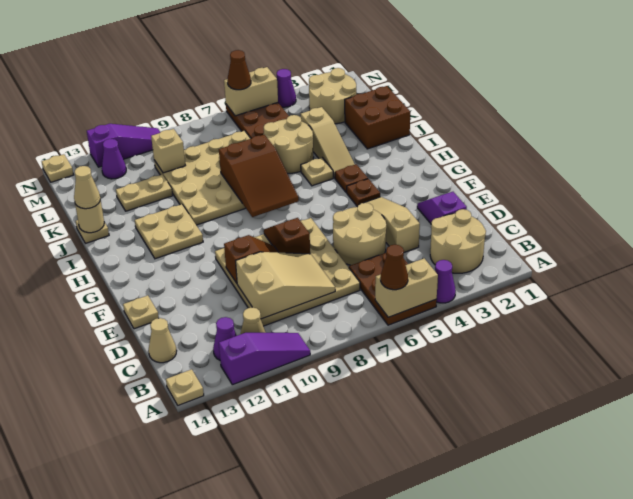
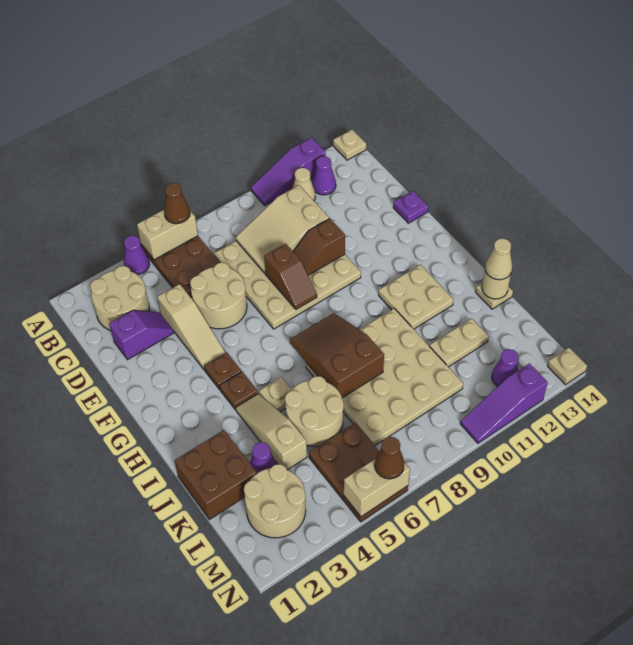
tan cone C14 level 1 -> none
purple slope D2:E2 level 1 top D -> purple slope D2:D3 level 1 top 2
tan plate E14 level 1 -> purple plate E14 level 1
tan brick L10 level 2 -> none
purple cone N4 level 1 -> purple cone K3 level 1

